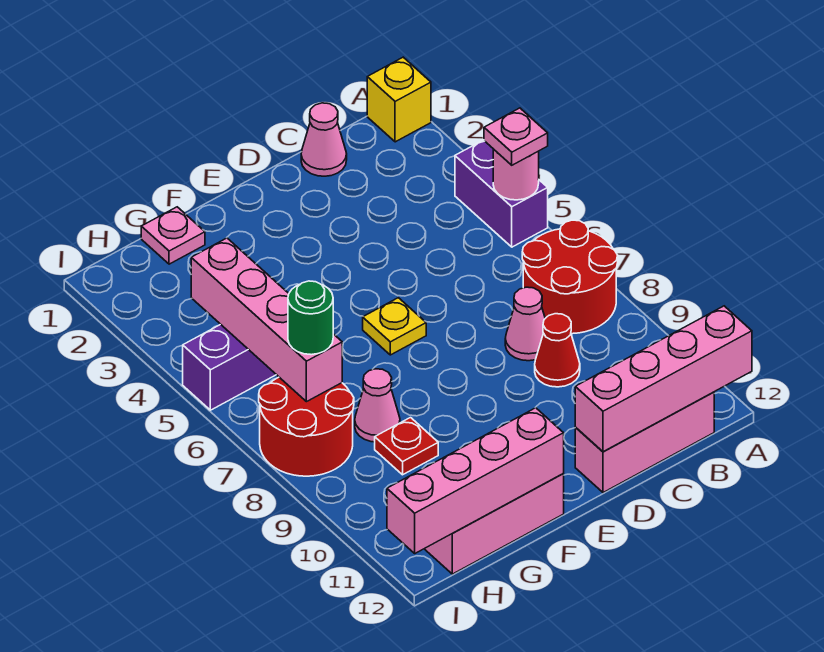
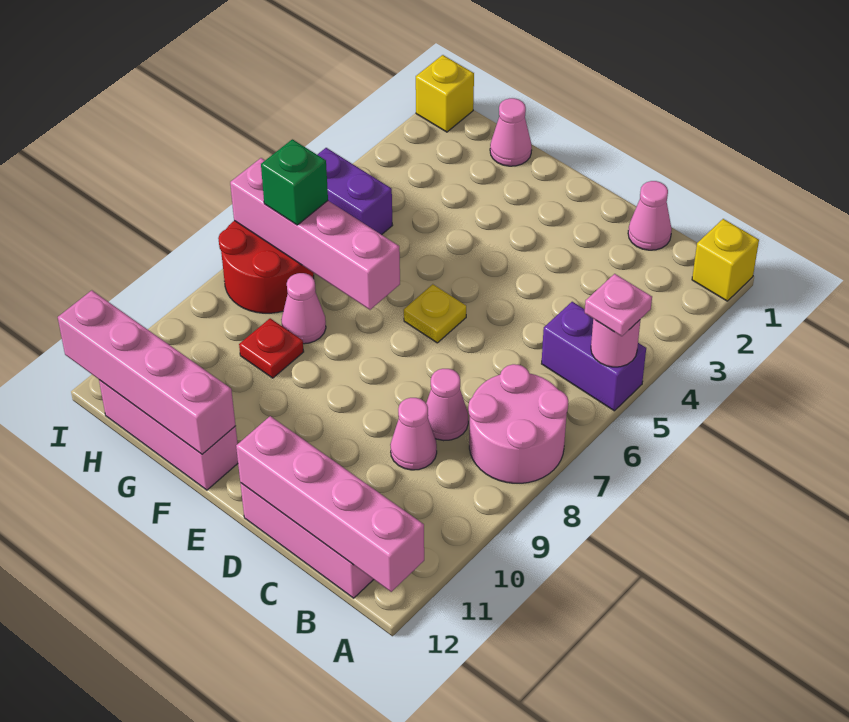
purple brick A4:A5 level 1 -> purple brick A5:B5 level 1
red round brick A7:B8 level 1 -> pink round brick A7:B8 level 1
red cone C9 level 1 -> pink cone C9 level 1
pink plate G1 level 1 -> pink cone G1 level 1
pink brick H4:H7 level 2 -> pink brick F7:I7 level 2
green round brick H7 level 3 -> green brick H7 level 3
none -> yellow brick I1 level 1

